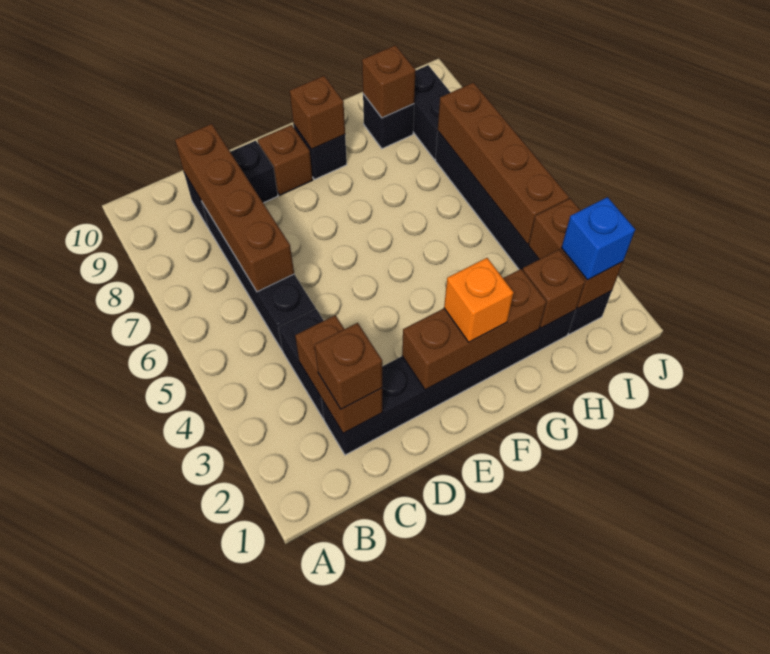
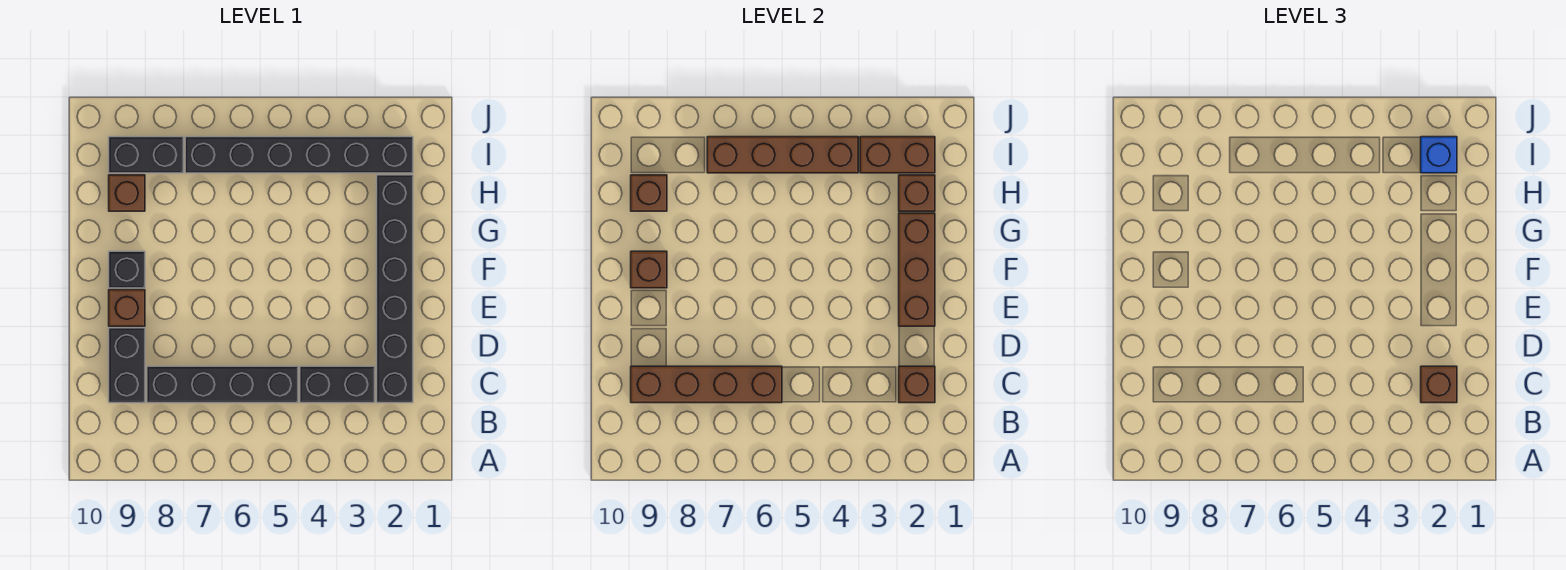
brown brick C2:C3 level 2 -> brown brick C2 level 2
orange brick F2 level 3 -> none
black brick H9 level 1 -> brown brick H9 level 1

